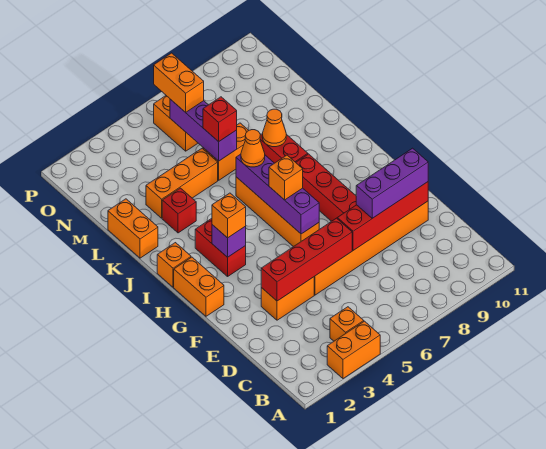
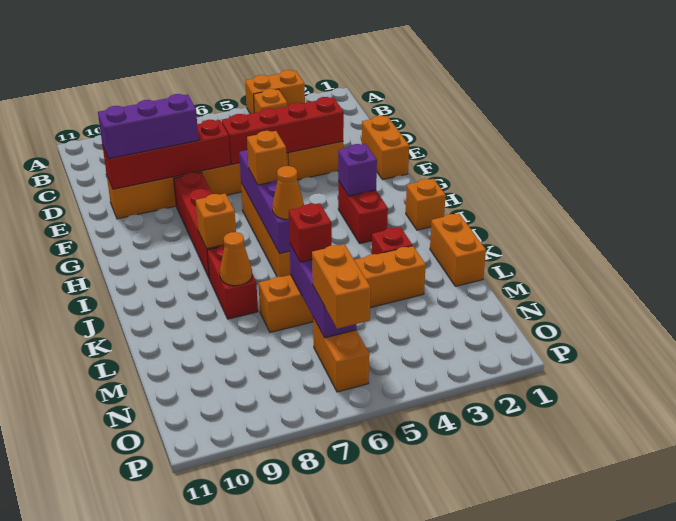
orange brick G1:H1 level 1 -> orange brick E1:F1 level 1
orange brick H3 level 3 -> orange brick I8 level 2

